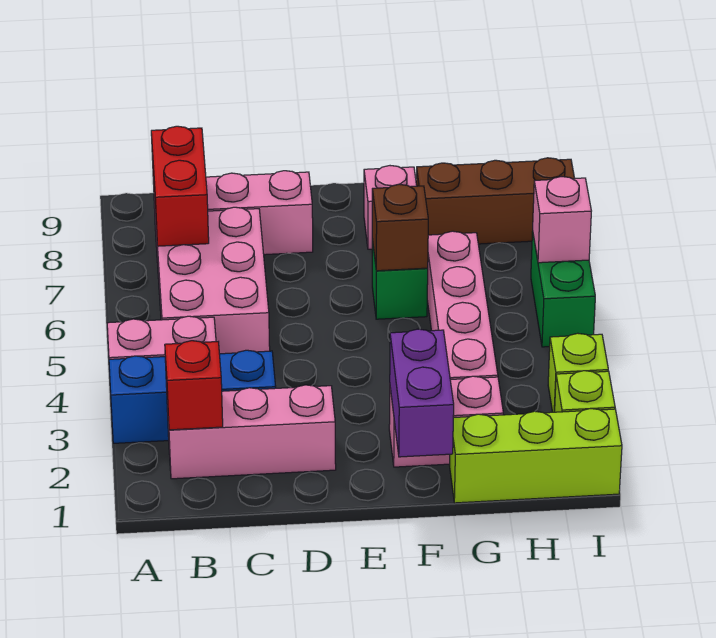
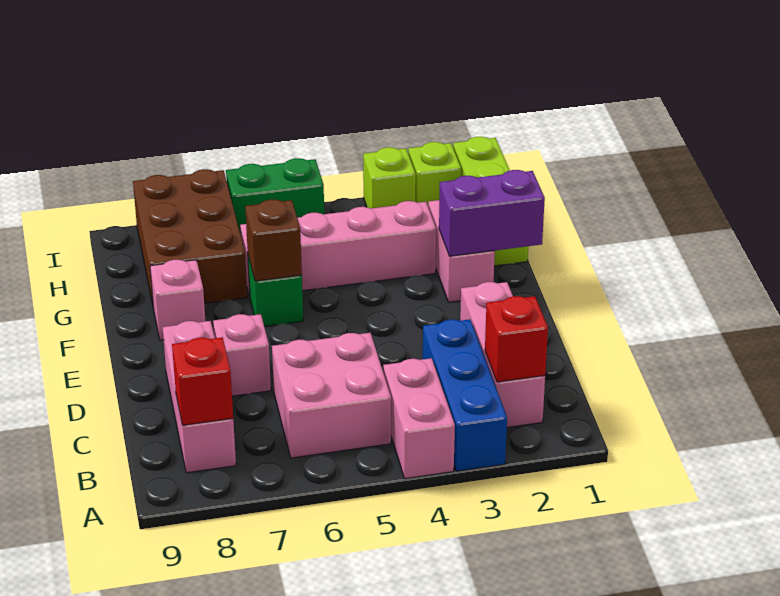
pink brick B5:C7 level 1 -> pink brick B5:C6 level 1
red brick B7:B8 level 2 -> red brick B8 level 2
brown brick G8:I8 level 1 -> brown brick G7:I8 level 1
pink brick I6 level 2 -> pink brick D7 level 1

